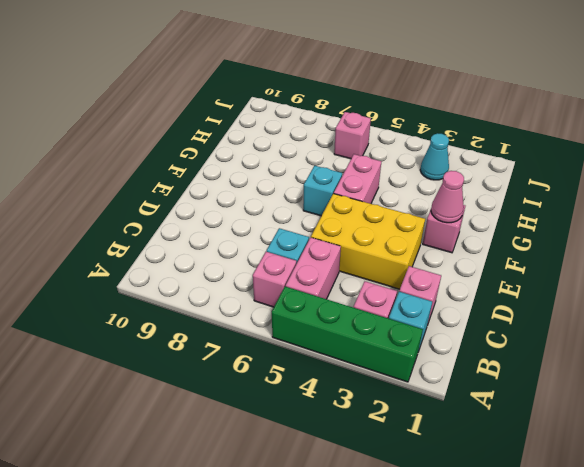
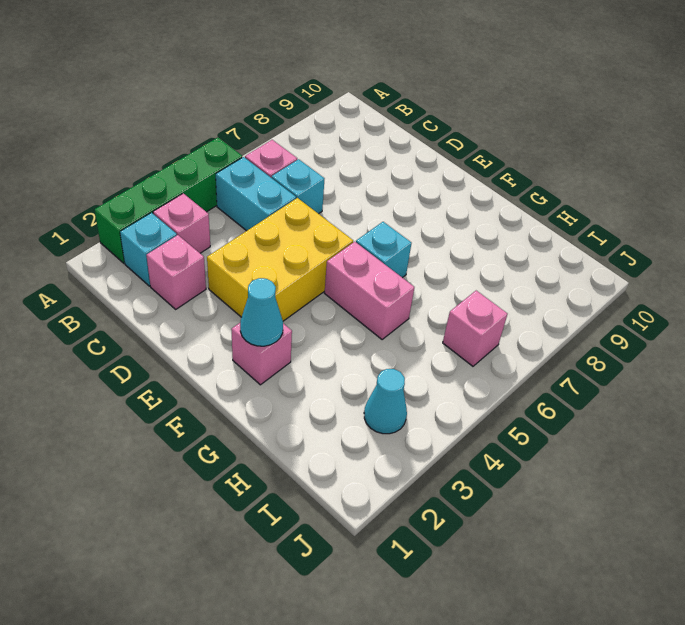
pink brick B5:C5 level 1 -> cyan brick B5:C5 level 1
pink cone F2 level 2 -> cyan cone F2 level 2

